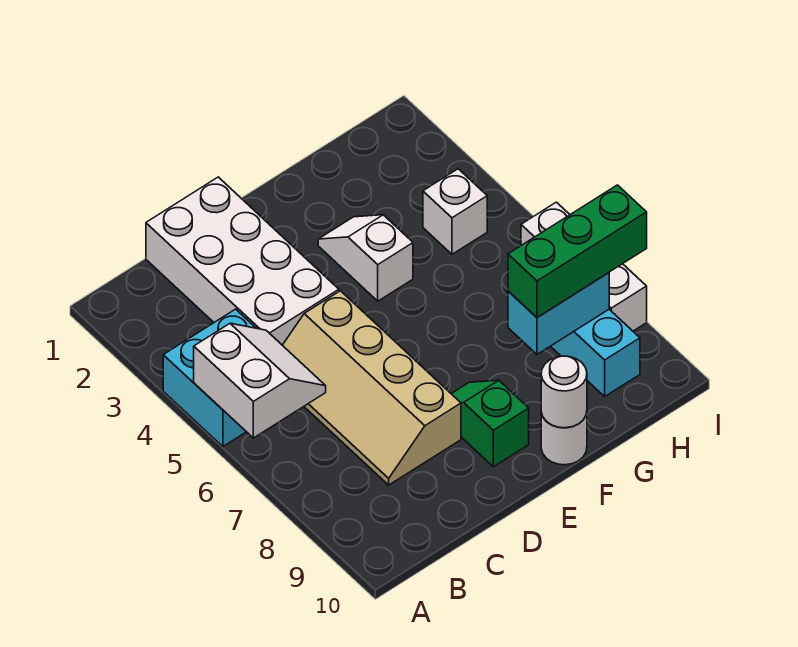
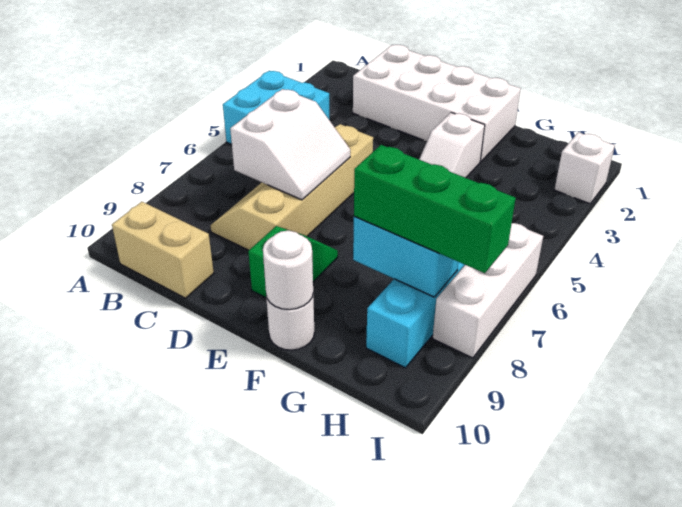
white slope A5:B6 level 2 top A -> white slope C6:D7 level 2 top C
none -> tan brick B10:C10 level 1
white brick C1:D4 level 1 -> white brick C1:F2 level 1
white slope F3:F4 level 1 top 4 -> white slope F3:F4 level 1 top 3
white brick H4 level 1 -> white brick I2 level 1

